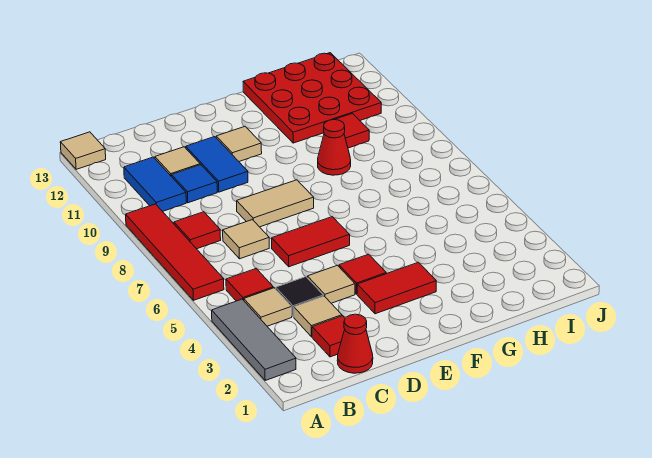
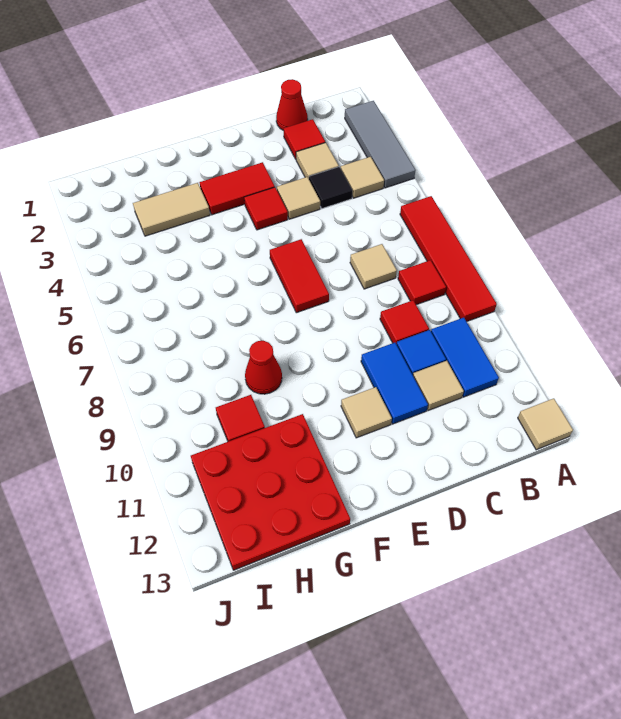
red tile B5 level 1 -> red tile C9 level 1
red tile D6:E6 level 1 -> red tile E6:E7 level 1
tan tile D8:E8 level 1 -> tan tile G3:H3 level 1

